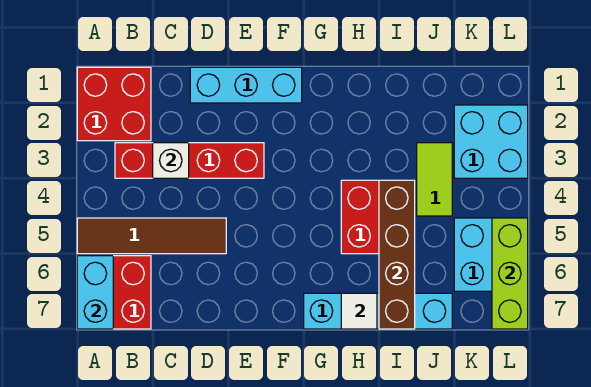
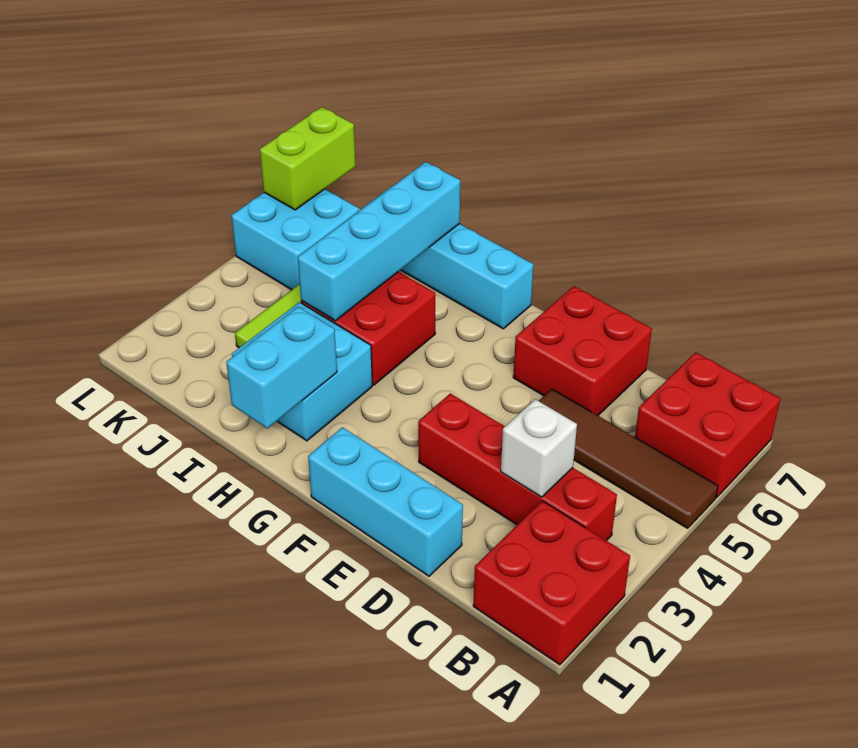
cyan brick A6:A7 level 2 -> cyan brick H1:H2 level 2
none -> red brick D6:E7 level 1
white tile H7 level 2 -> none
brown brick I4:I7 level 2 -> cyan brick I4:I7 level 2
cyan brick K2:L3 level 1 -> cyan brick H2:I3 level 1
lime brick L5:L7 level 2 -> lime brick L6:L7 level 2

